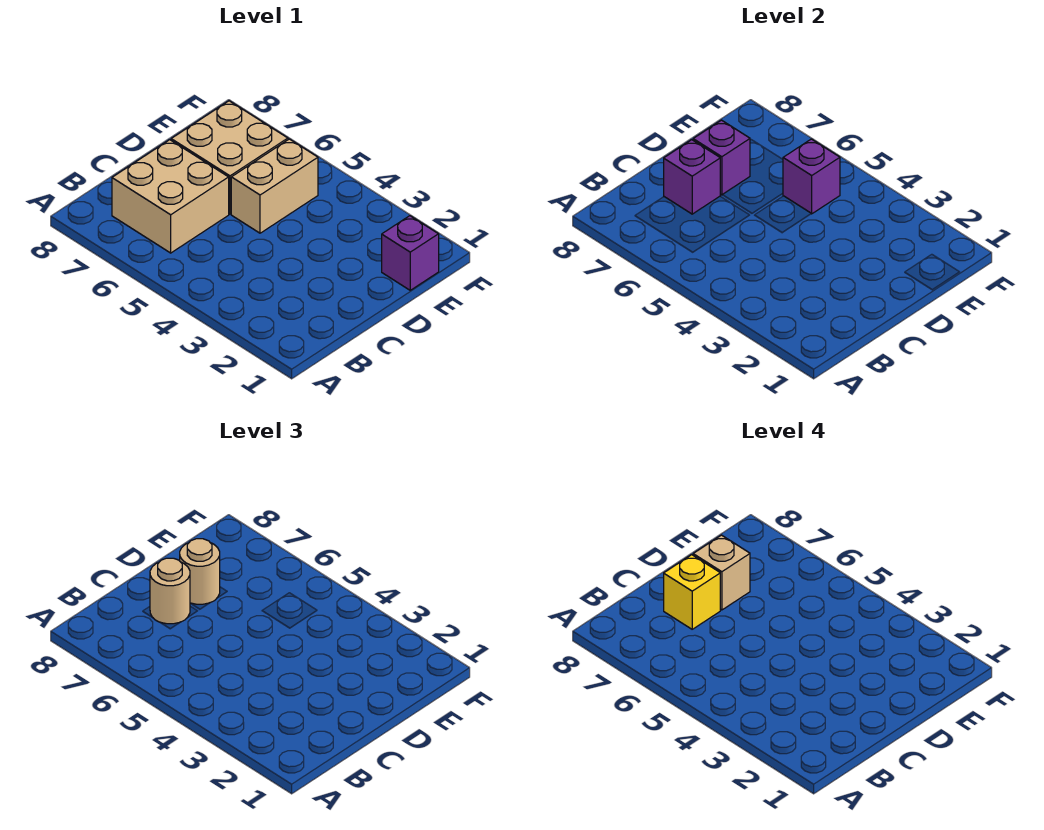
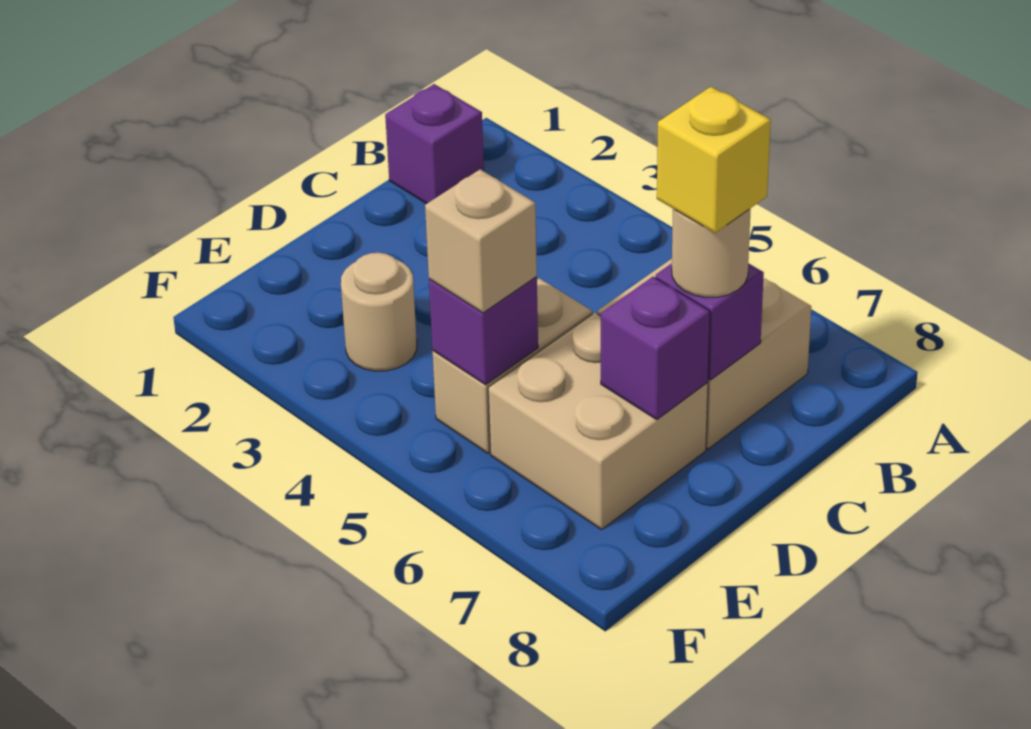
tan round brick D7 level 3 -> tan round brick E3 level 1
tan brick D7 level 4 -> tan brick E5 level 3
purple brick E1 level 1 -> purple brick B1 level 1

